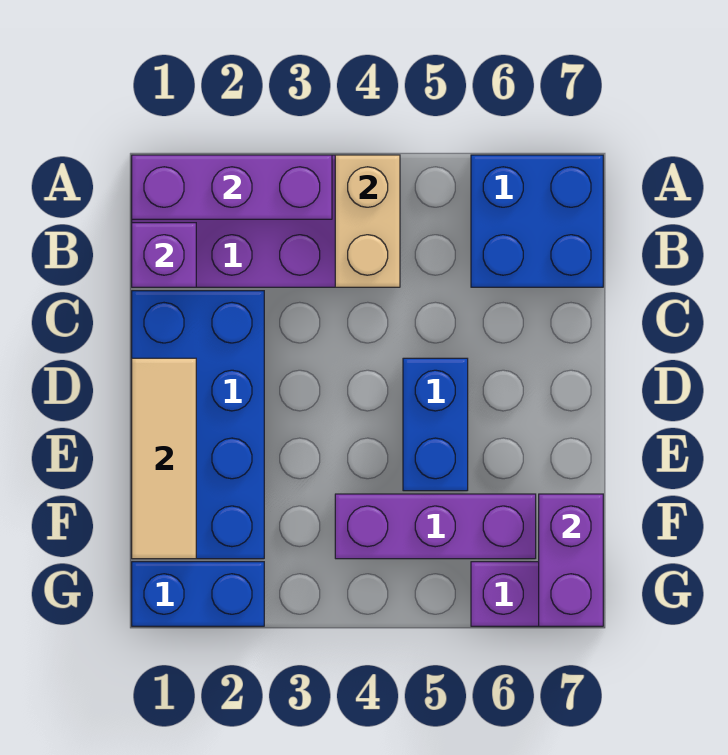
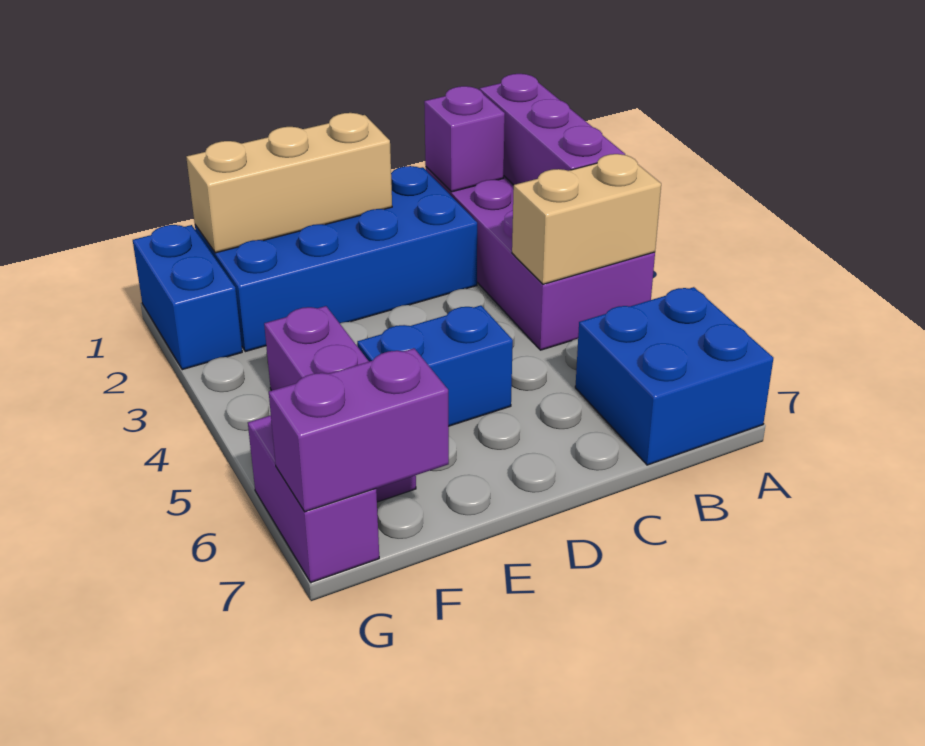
tan tile D1:F1 level 2 -> tan brick D1:F1 level 2

